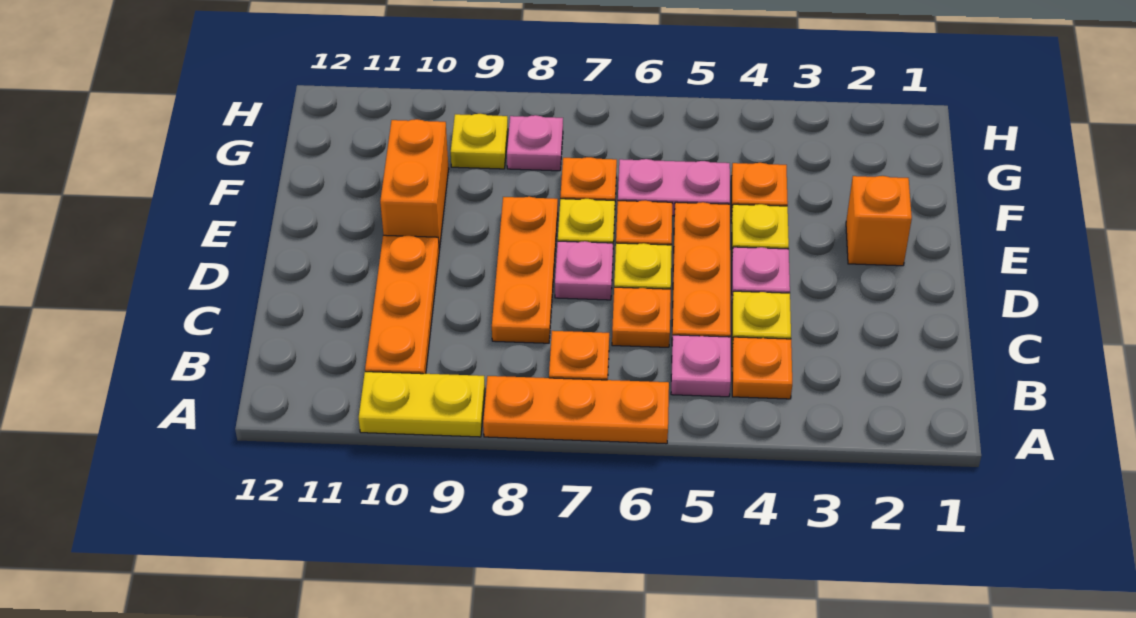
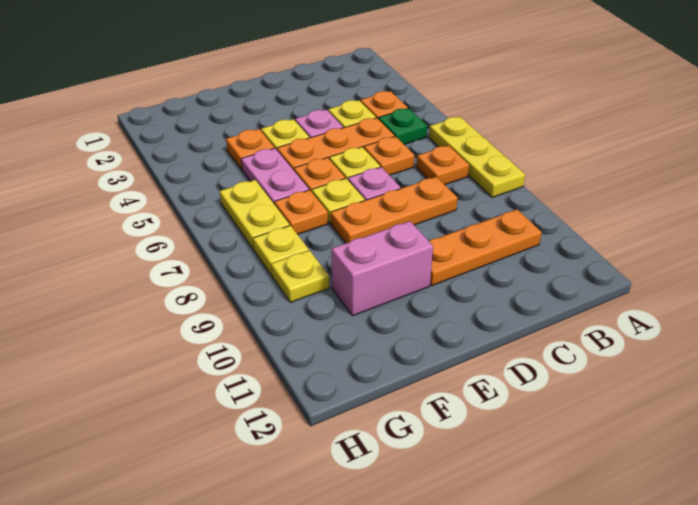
orange plate A6:A8 level 1 -> yellow plate A6:A8 level 1
yellow plate A9:A10 level 1 -> yellow plate G6:G7 level 1
pink plate B5 level 1 -> green plate B5 level 1
orange brick E2 level 1 -> none
orange brick E10:F10 level 1 -> pink brick E10:F10 level 1
pink plate G8 level 1 -> yellow plate G8 level 1

